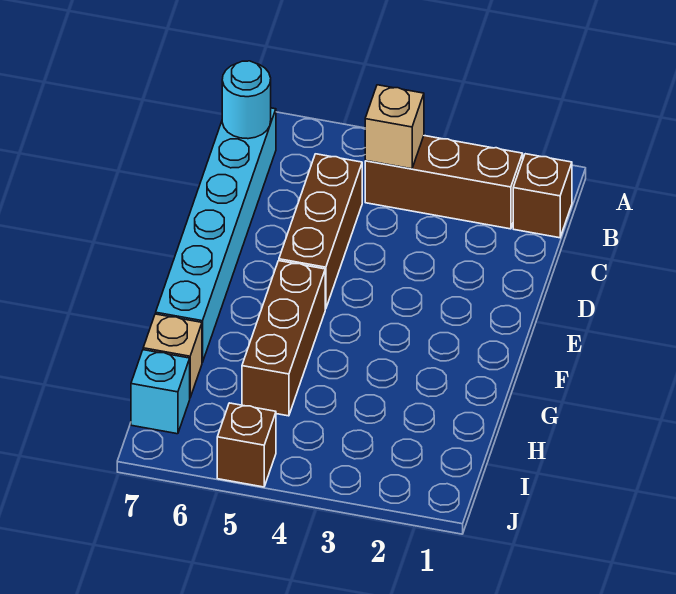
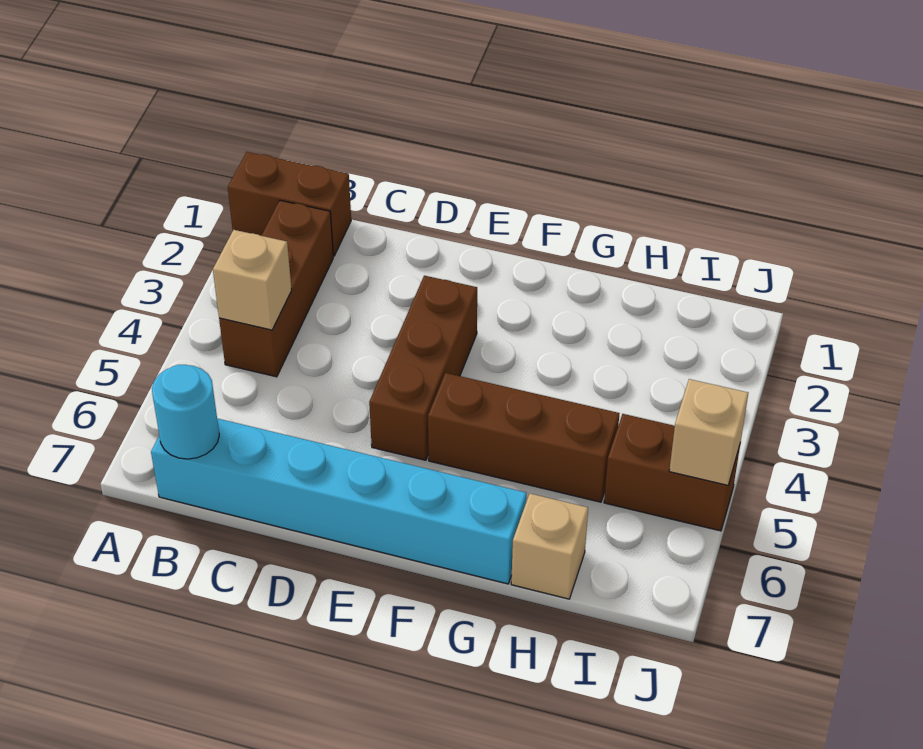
brown brick B1 level 1 -> brown brick A1:B1 level 1
brown brick C5:E5 level 1 -> brown brick E3:E5 level 1
cyan brick I7 level 1 -> none
brown brick J5 level 1 -> brown brick I5:J5 level 1
none -> tan brick J5 level 2

